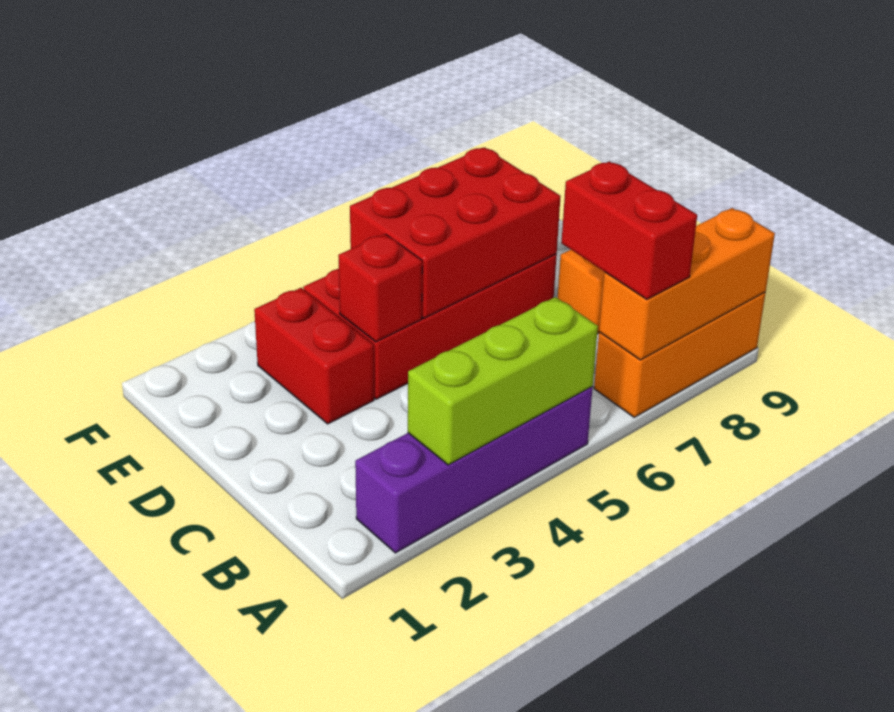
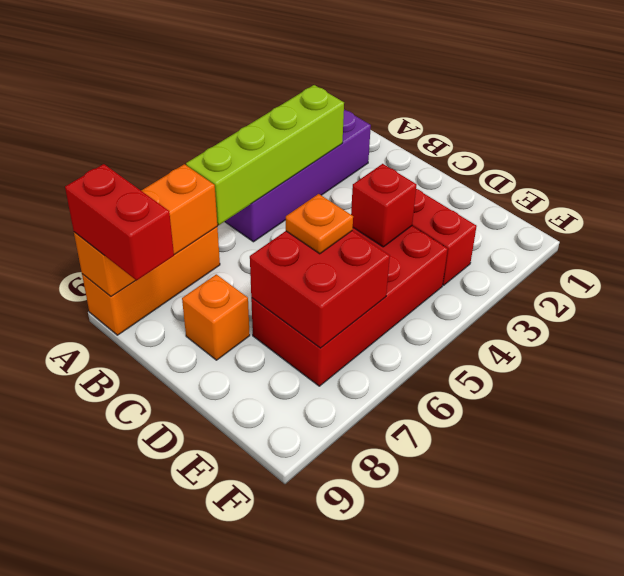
lime brick A3:A5 level 2 -> lime brick A3:A6 level 2
red brick A7:B7 level 3 -> red brick A9:B9 level 3
red brick D5:E7 level 2 -> red brick D6:E7 level 2
none -> orange plate D6 level 3

